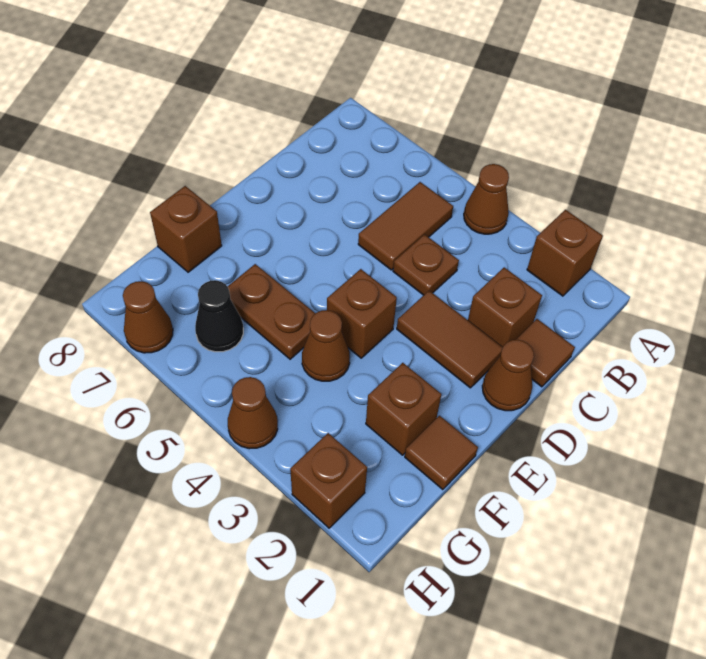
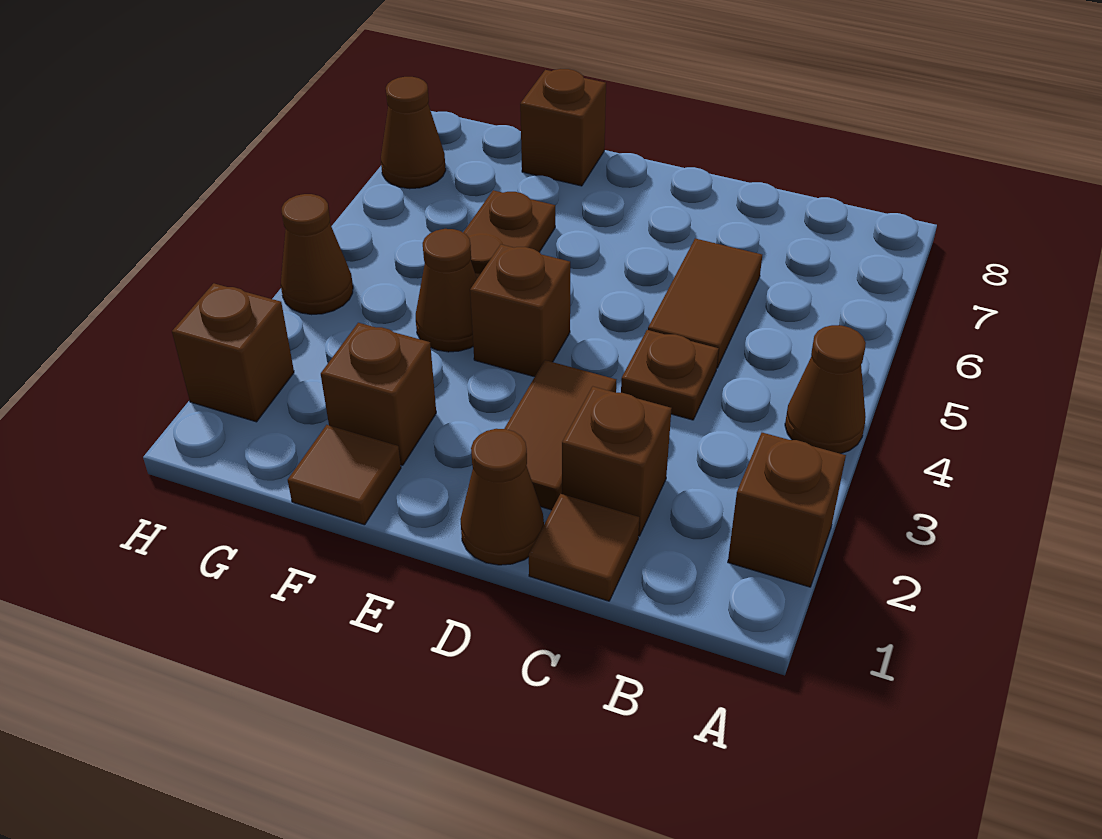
brown tile B5:C5 level 1 -> brown tile C5:C6 level 1
black cone G6 level 1 -> none

